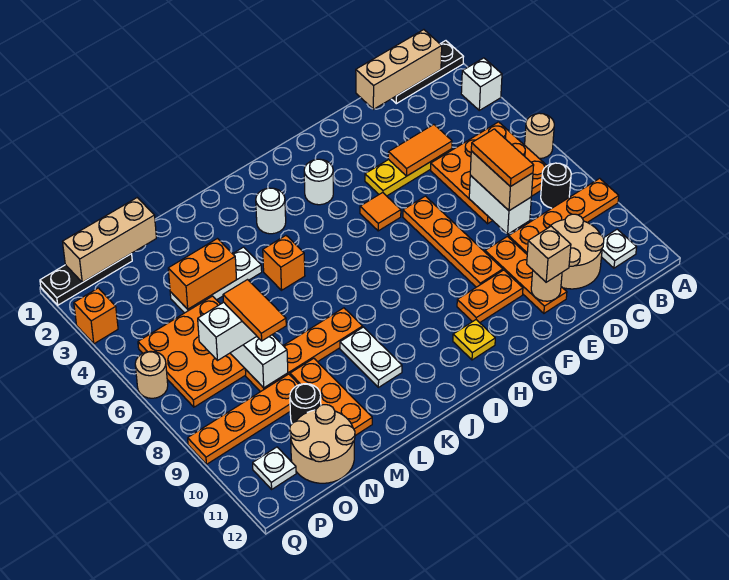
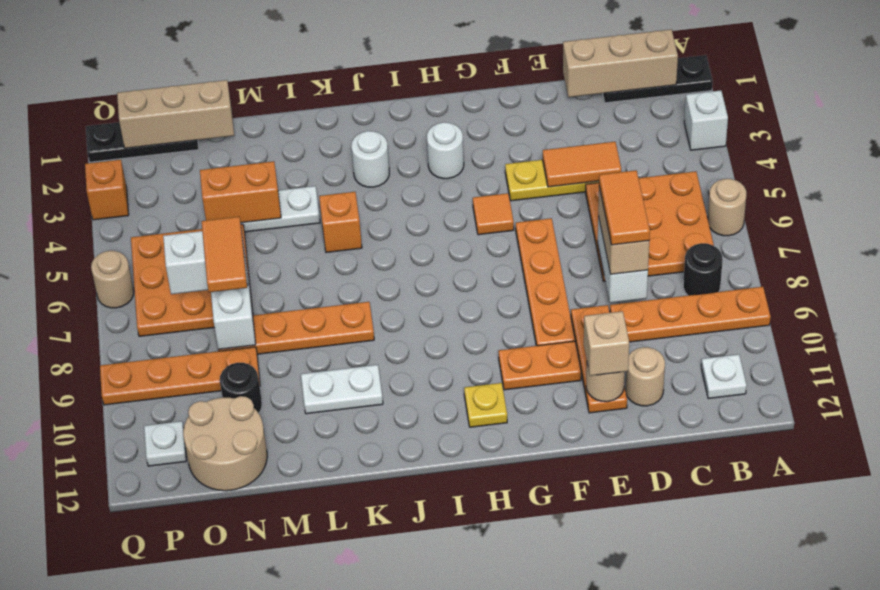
tan round brick C10:D11 level 1 -> tan round brick D11 level 1
white plate K9:K10 level 1 -> white plate K10:L10 level 1
orange plate M9:M11 level 1 -> none

